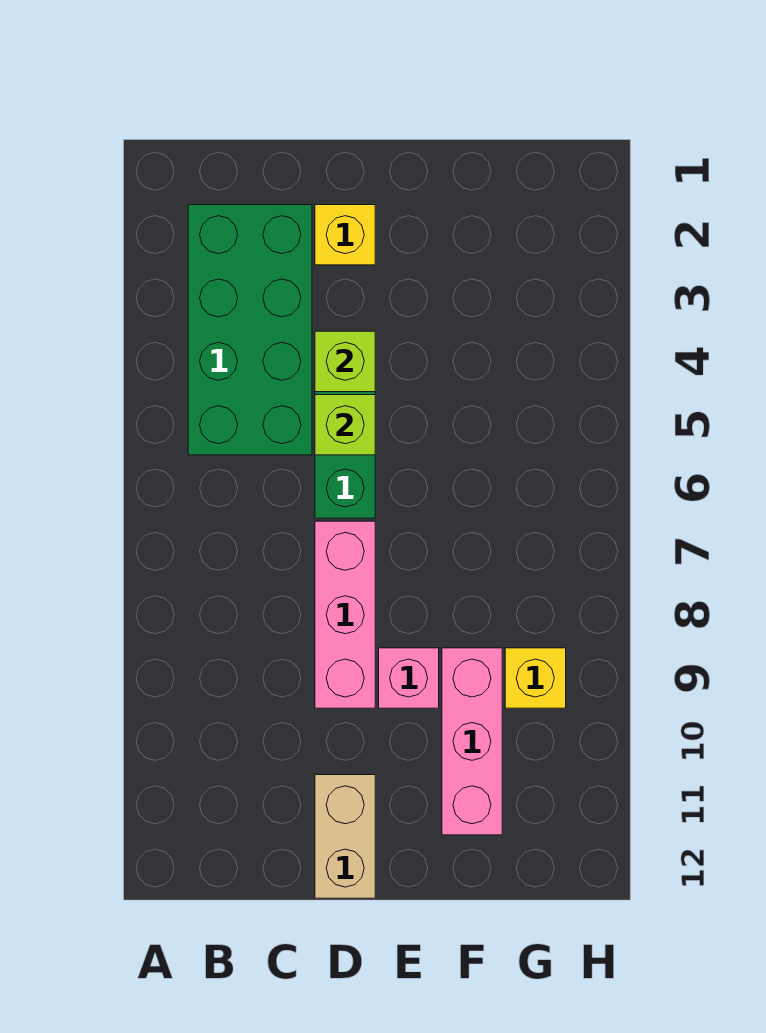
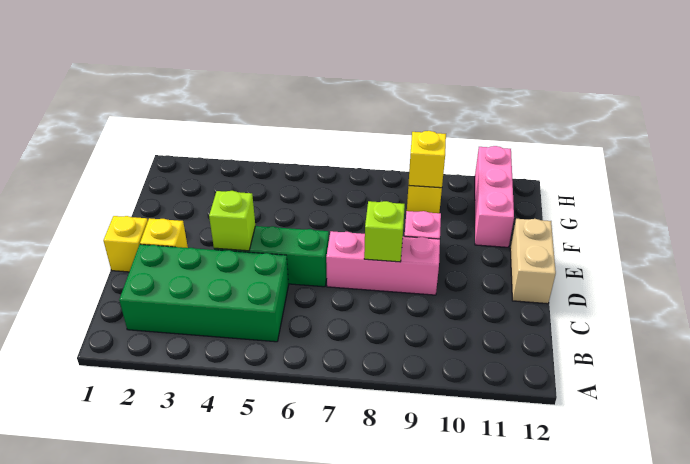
none -> yellow brick D1 level 1
lime brick D5 level 2 -> lime brick D8 level 2
tan brick D11:D12 level 1 -> tan brick D12:E12 level 1
pink brick F9:F11 level 1 -> pink brick F11:H11 level 1
none -> yellow brick G9 level 2

